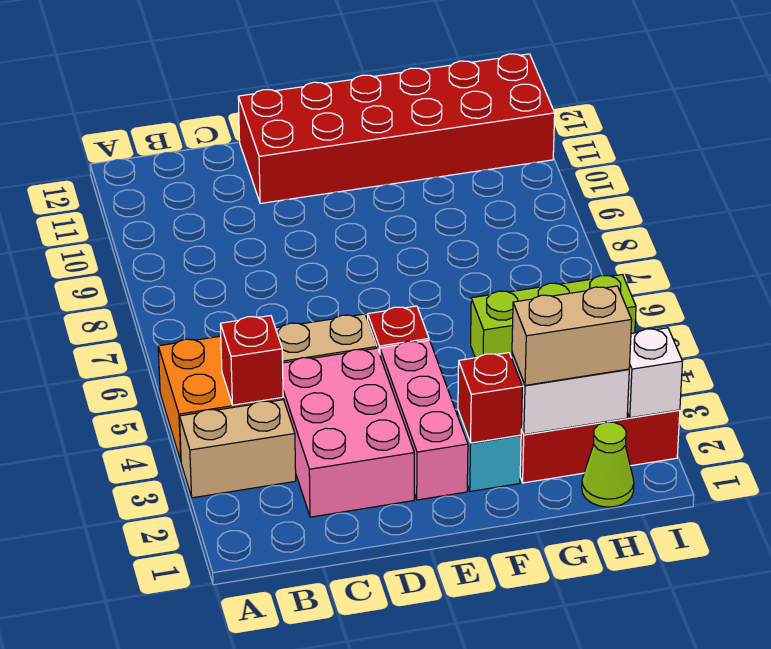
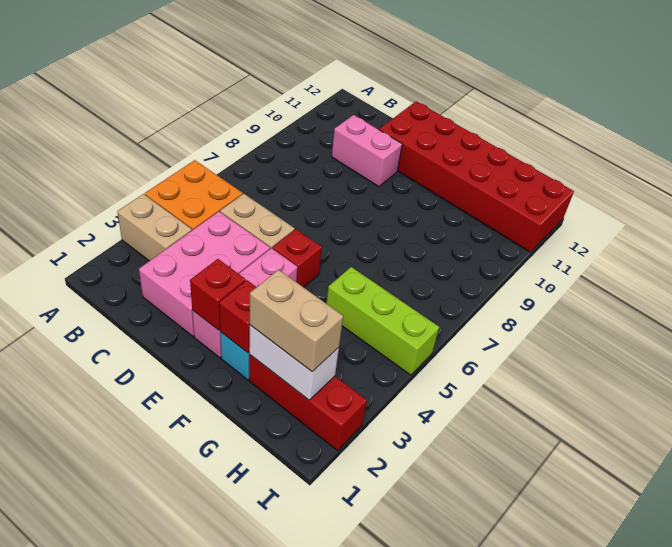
red brick B4 level 2 -> red brick E2 level 2
none -> pink brick C10:D10 level 1
lime cone H1 level 1 -> none
white brick I2 level 2 -> none

